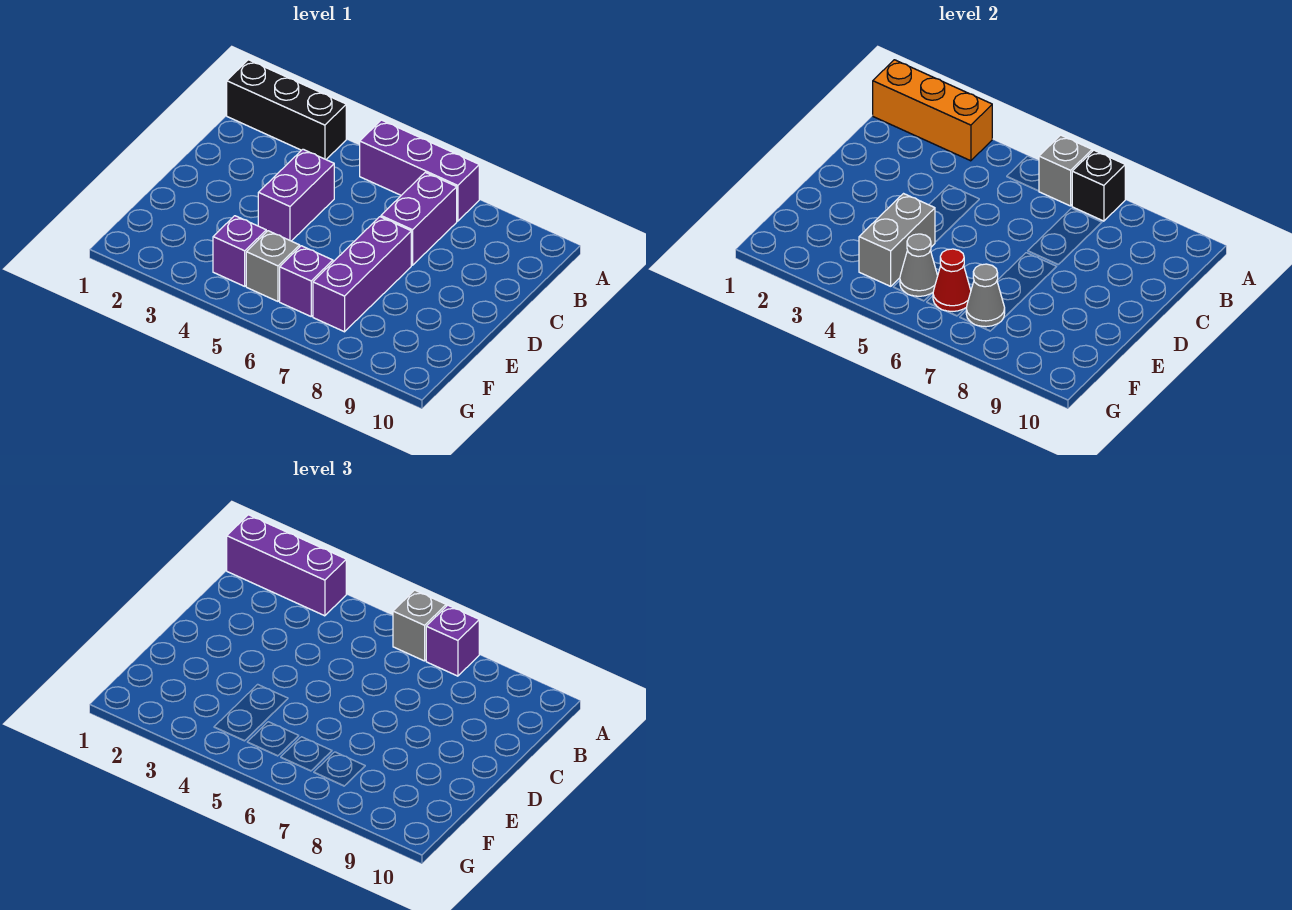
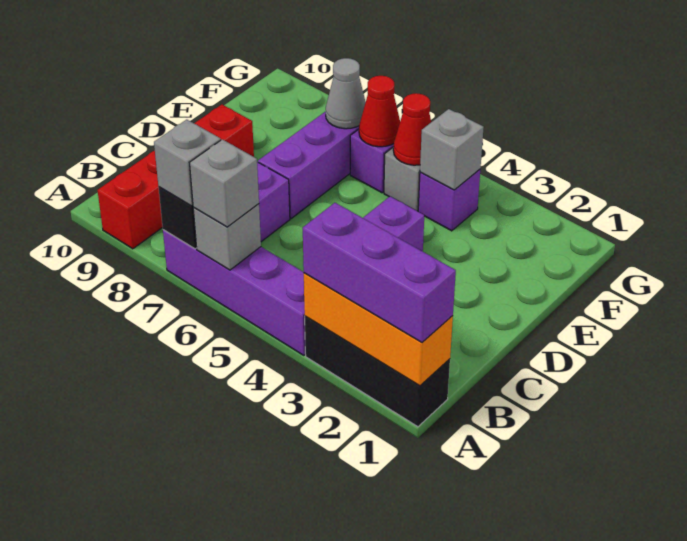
purple brick A5:A7 level 1 -> purple brick A4:A7 level 1
purple brick A7 level 3 -> grey brick A7 level 3
none -> red brick A9:D9 level 1
grey brick E4:F4 level 2 -> grey brick F4 level 2
grey cone F5 level 2 -> red cone F5 level 2

